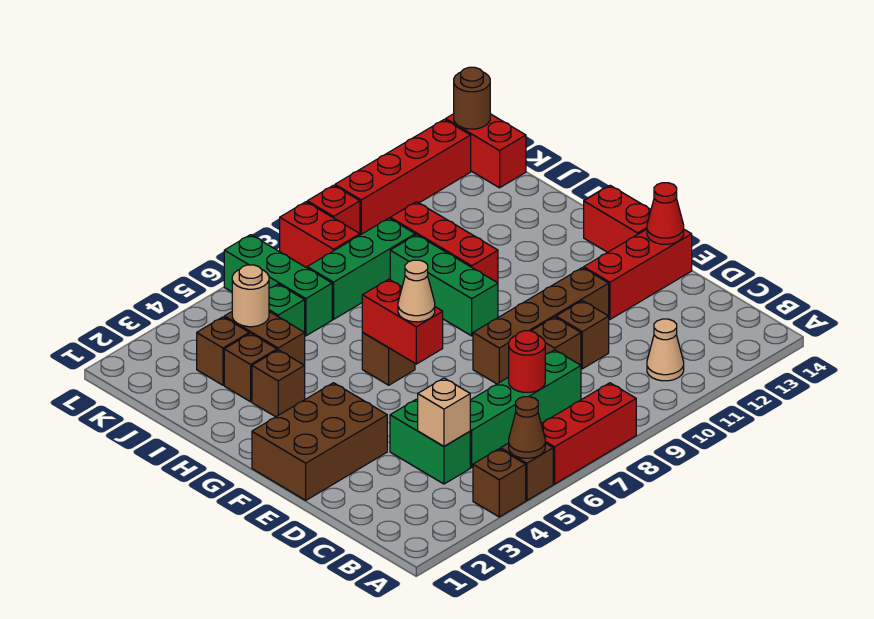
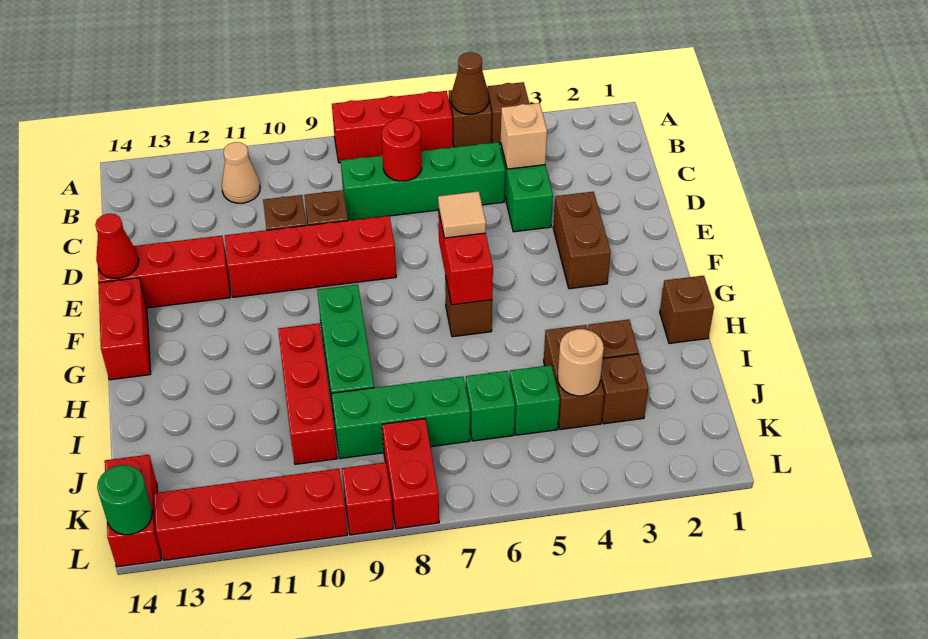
brown brick E1:F3 level 1 -> brown brick E3:F3 level 1
brown brick E8:E11 level 1 -> red brick E8:E11 level 1
tan cone F6 level 3 -> tan tile F6 level 3
brown brick H3 level 1 -> brown brick H1 level 1
green brick J6:L6 level 1 -> green brick J6 level 1
brown round brick L14 level 2 -> green round brick L14 level 2

